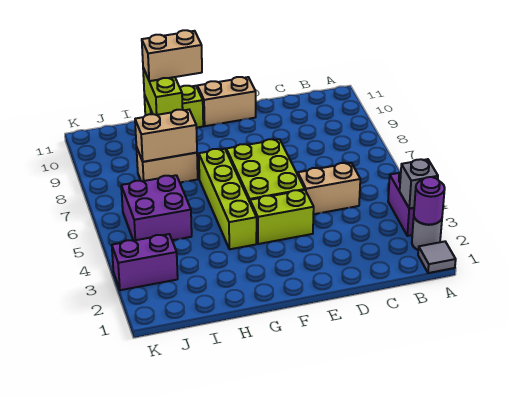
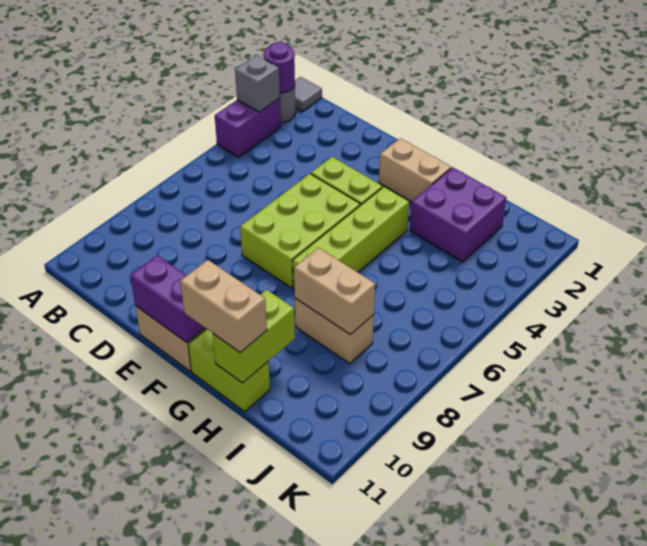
tan brick C5:D5 level 1 -> tan brick F2:G2 level 1
purple brick I5:J6 level 1 -> purple brick H2:I3 level 1
purple brick J3:K3 level 1 -> purple brick E11:F11 level 2

